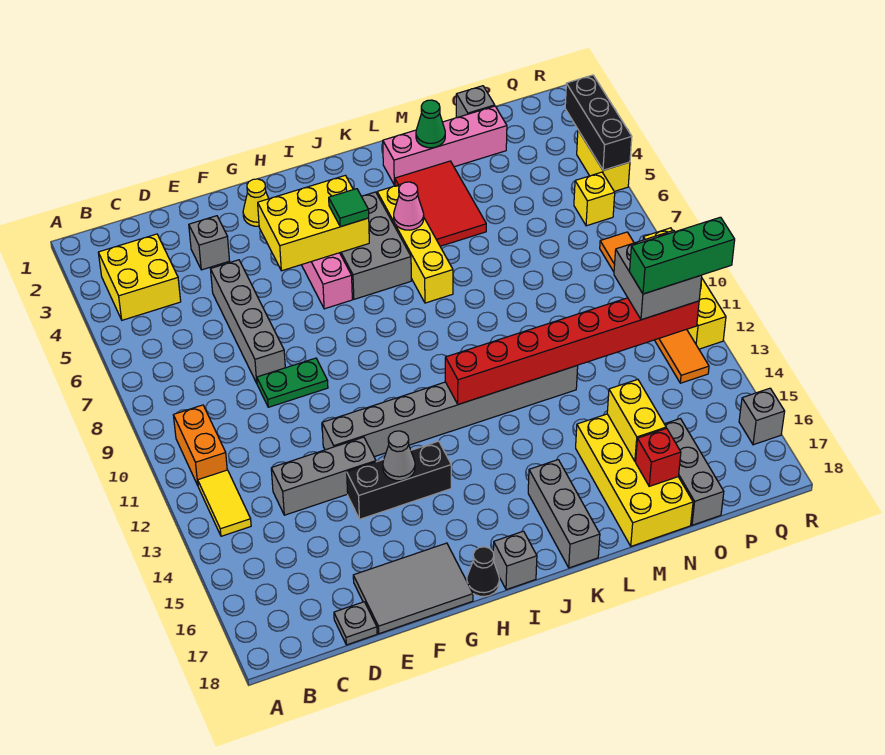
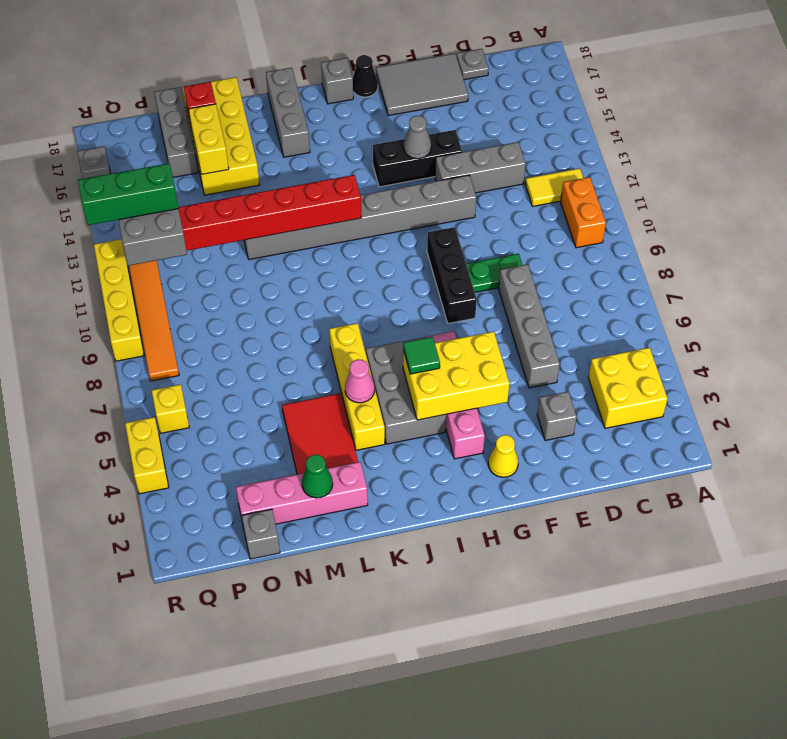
yellow tile B12:B13 level 1 -> yellow tile B12:C12 level 1
black brick R3:R5 level 2 -> black brick G8:G10 level 1

